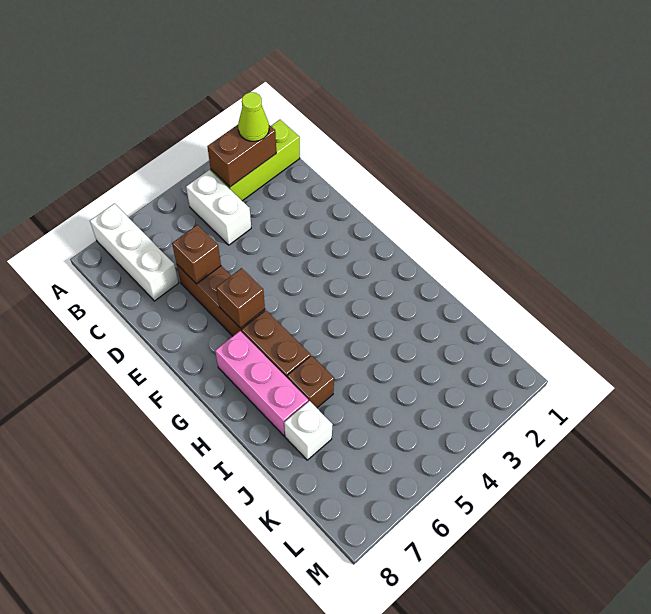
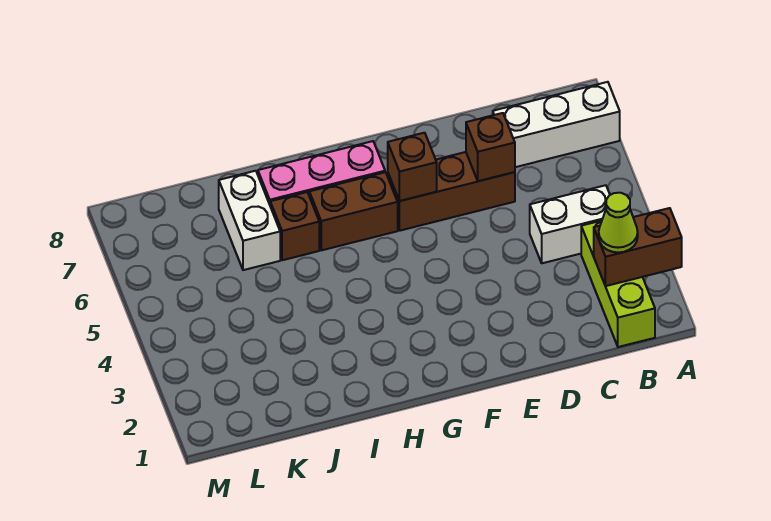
brown brick B2:B3 level 2 -> brown brick A2:B2 level 2
white brick J7 level 1 -> white brick J6:J7 level 1

